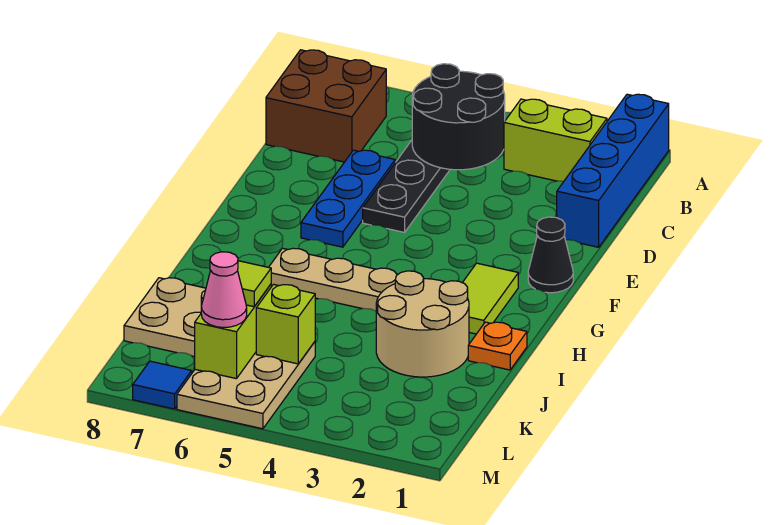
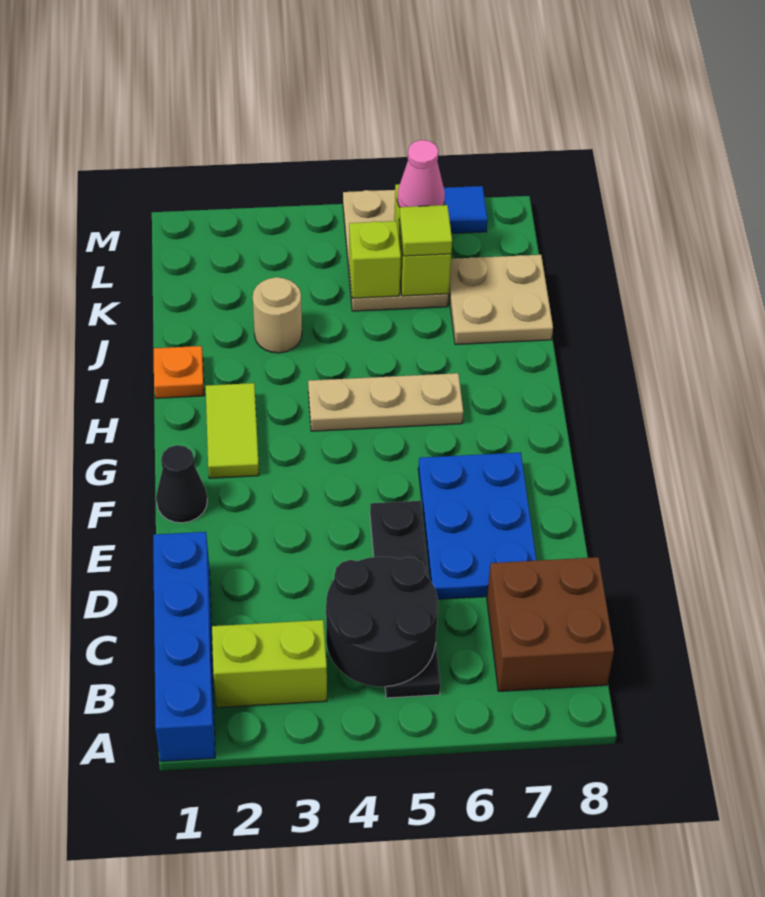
blue plate D6:F6 level 1 -> blue plate D6:F7 level 1
tan round brick I2:J3 level 1 -> tan round brick J3 level 1

